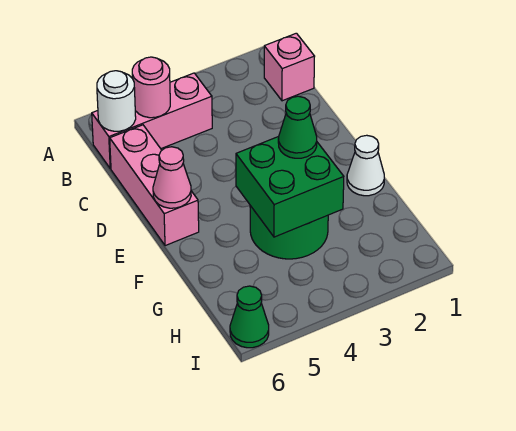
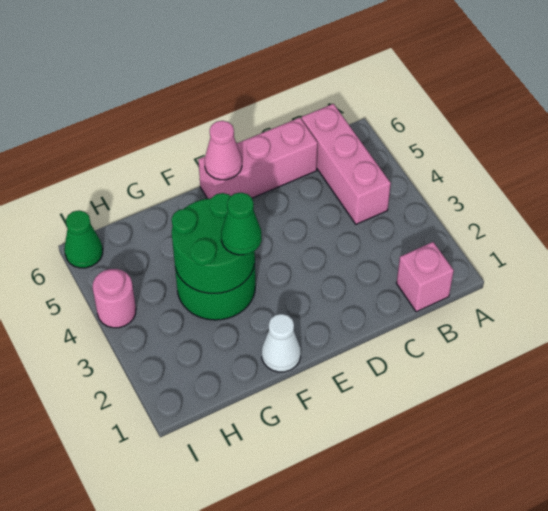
pink round brick B5 level 2 -> pink round brick I4 level 1
white round brick B6 level 2 -> none
green brick F3:G4 level 2 -> green round brick F3:G4 level 2

